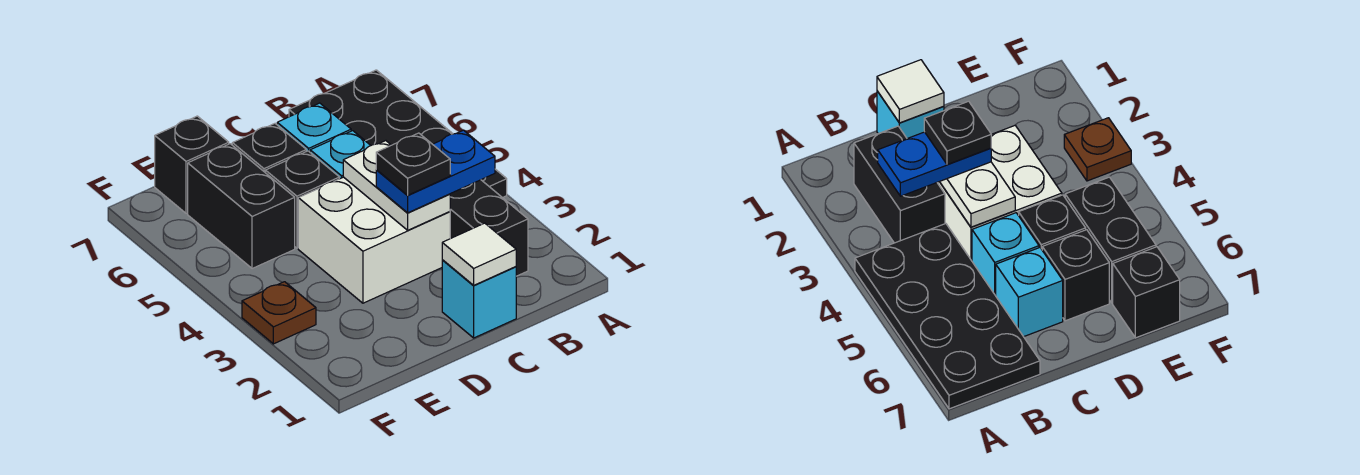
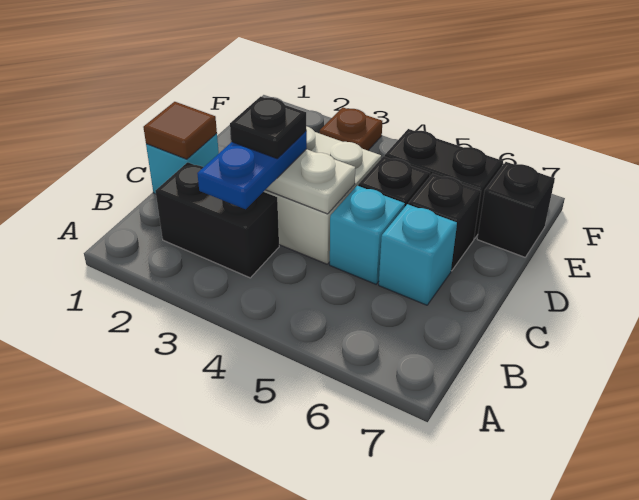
black plate A4:B7 level 1 -> none
white tile C1 level 2 -> brown tile C1 level 2

